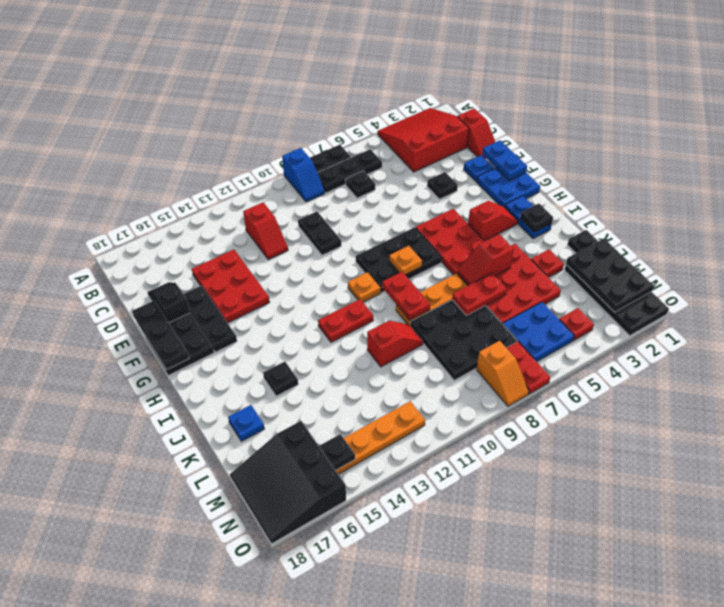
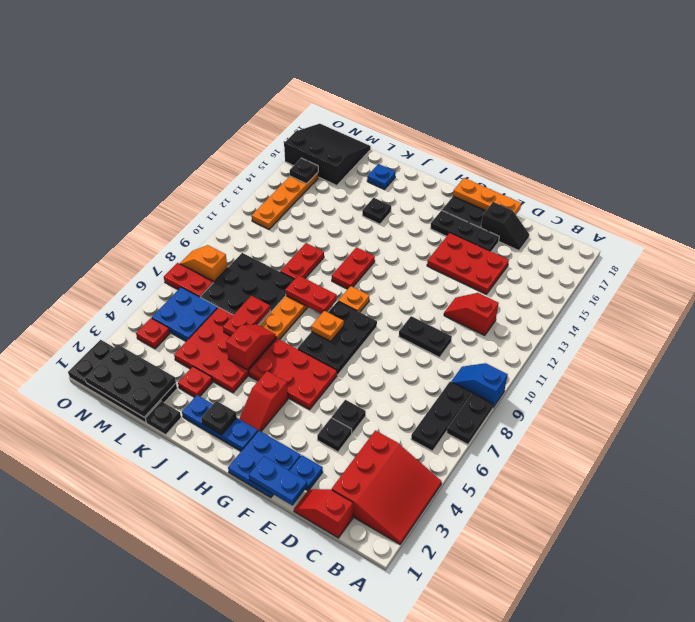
black plate C7 level 1 -> black plate E5 level 1
black plate E18:G18 level 2 -> orange plate E18:G18 level 2
blue plate H2:I2 level 1 -> blue plate H2:J2 level 1
red slope K10:K11 level 1 top 11 -> red plate K10:K11 level 1

